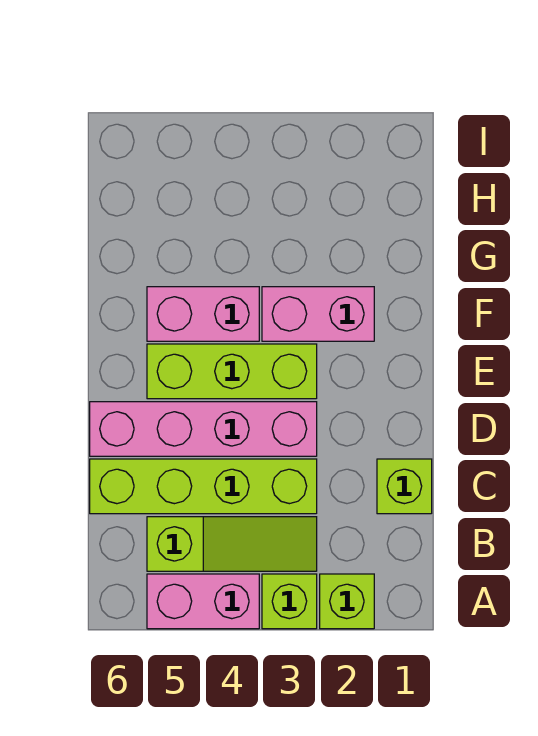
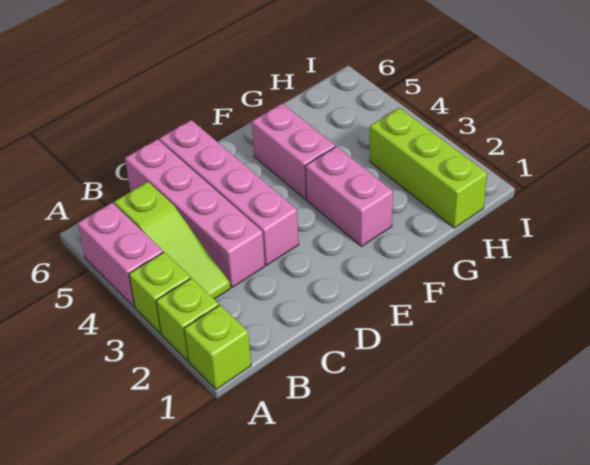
lime brick C1 level 1 -> lime brick A1 level 1
lime brick C3:C6 level 1 -> pink brick C3:C6 level 1
lime brick E3:E5 level 1 -> lime brick H1:H3 level 1

